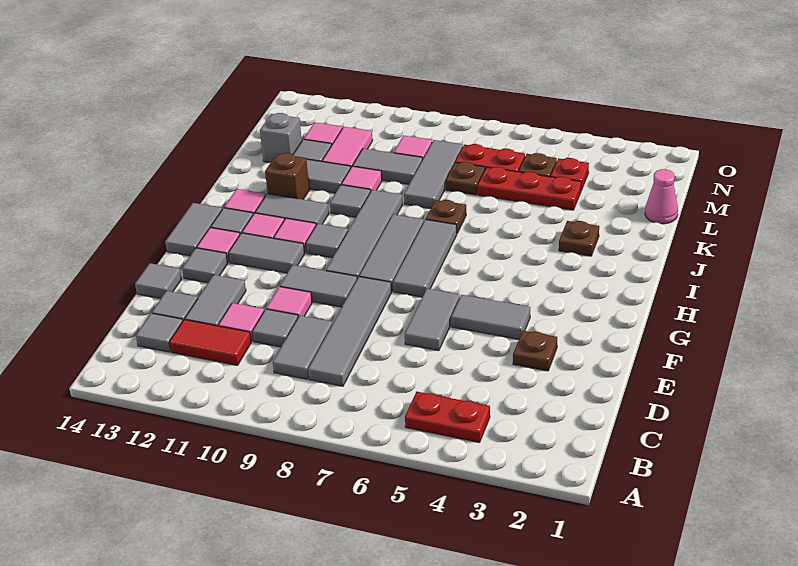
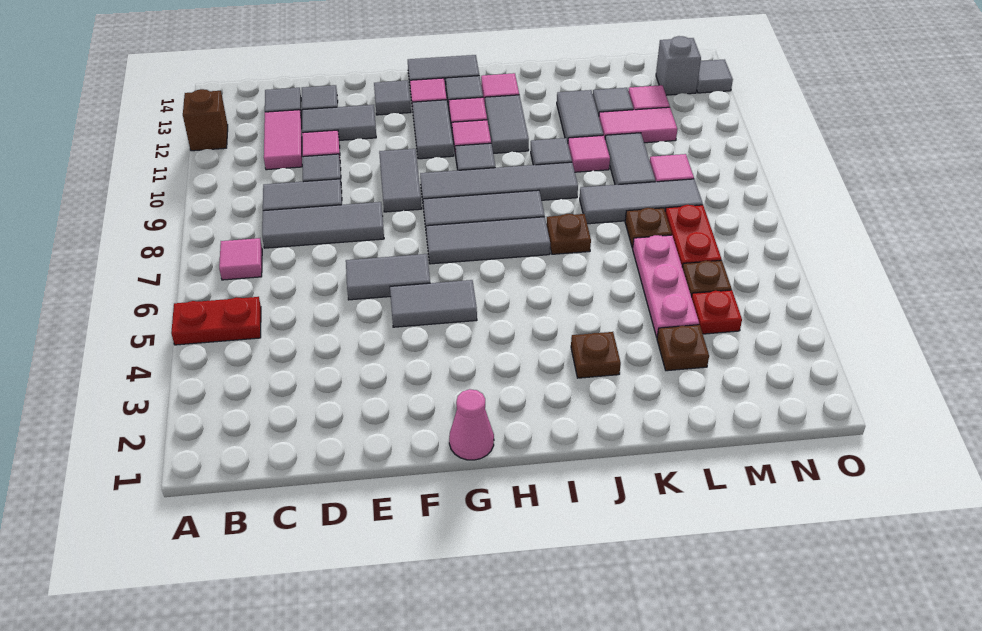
red plate B4:B5 level 1 -> red plate A5:B5 level 1
grey tile C8:F8 level 1 -> grey tile C8:E8 level 1
red tile C11:C12 level 1 -> pink tile C11:C12 level 1
brown plate E3 level 1 -> brown plate L3 level 1
pink tile E10 level 1 -> pink tile B7 level 1
grey tile E14 level 1 -> grey tile O13 level 1
grey tile F4:F5 level 1 -> grey tile F5:G5 level 1
brown brick J12 level 1 -> brown brick A12 level 1
pink cone L1 level 1 -> pink cone G1 level 1
red plate L4:L6 level 1 -> pink plate L4:L6 level 1
grey brick L13 level 1 -> grey brick N13 level 1

